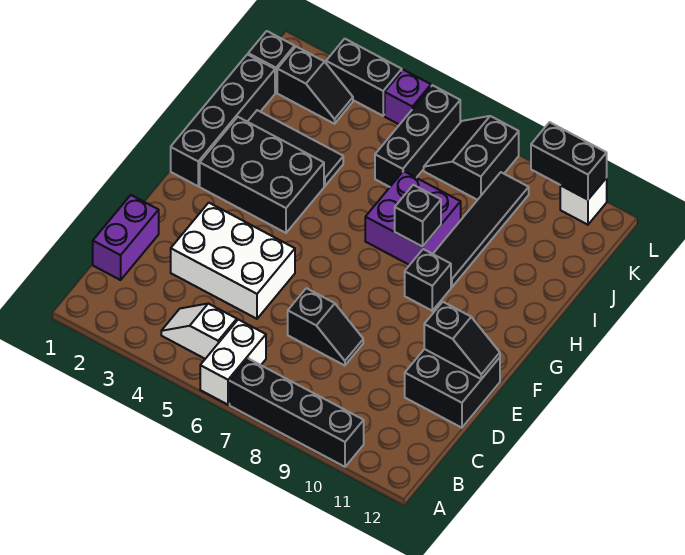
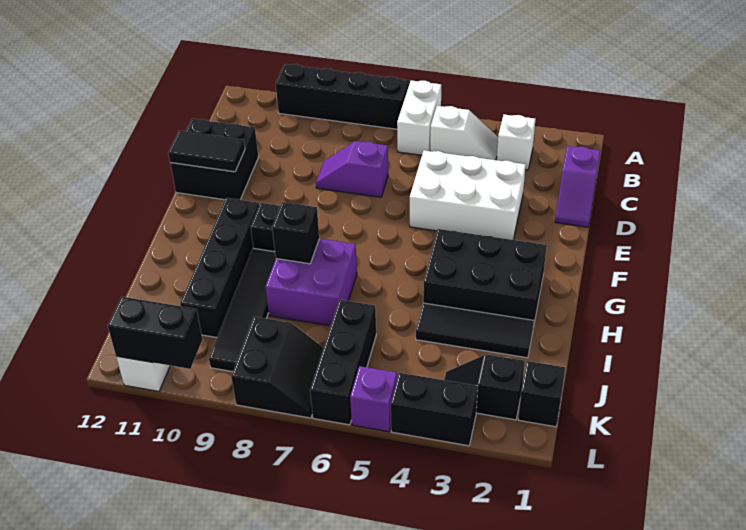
none -> white brick B3 level 1
purple brick C1:D1 level 1 -> purple slope C1:D1 level 1 top C
black slope D7:D8 level 1 top 7 -> purple slope D7:D8 level 1 top 7
black slope E11:E12 level 2 top 11 -> black tile E11:E12 level 2
black brick G1:J1 level 1 -> black brick G10:J10 level 1

